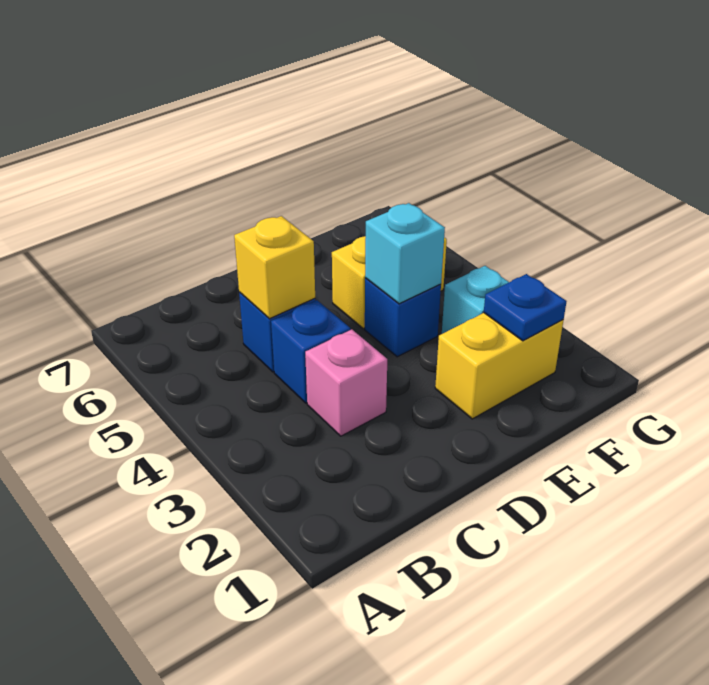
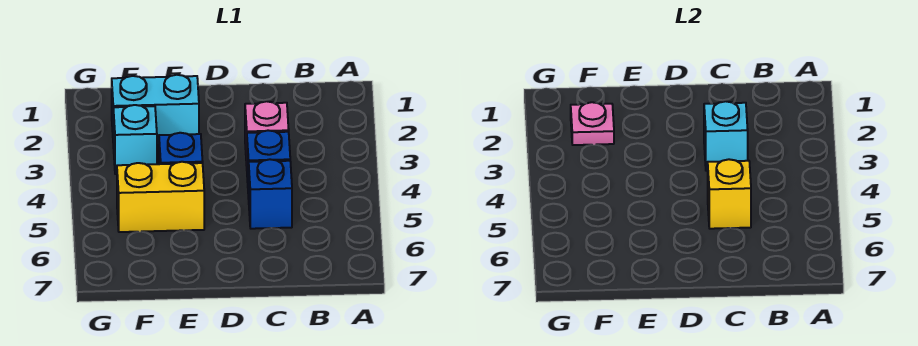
yellow brick E2:F2 level 1 -> cyan brick E2:F2 level 1
cyan brick E4 level 2 -> cyan brick C3 level 2
blue plate F2 level 2 -> pink plate F2 level 2

